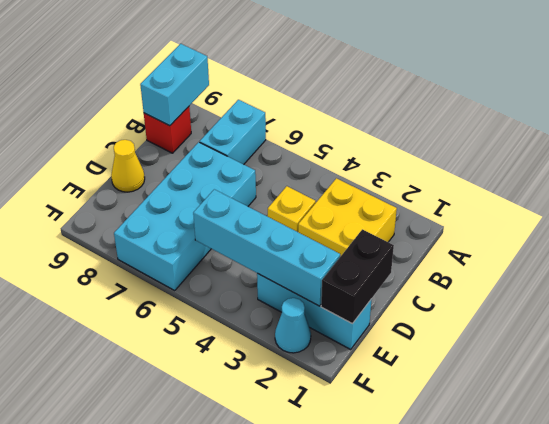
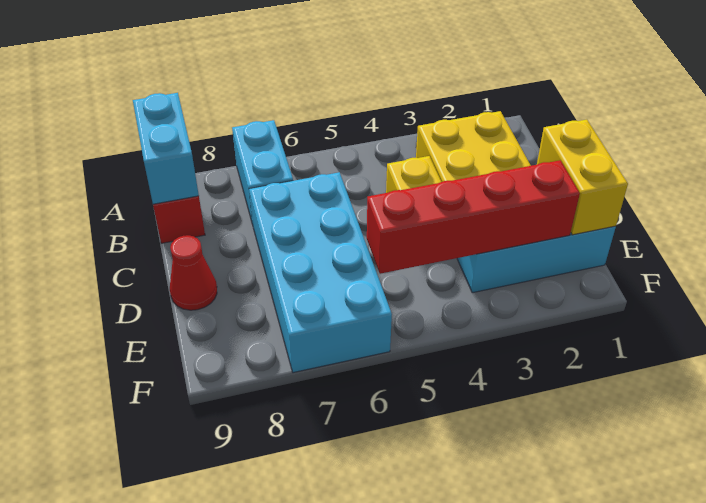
black brick D1:E1 level 2 -> yellow brick D1:E1 level 2
yellow cone D9 level 1 -> red cone D9 level 1
cyan brick E2:E5 level 2 -> red brick E2:E5 level 2
cyan cone F2 level 1 -> none

